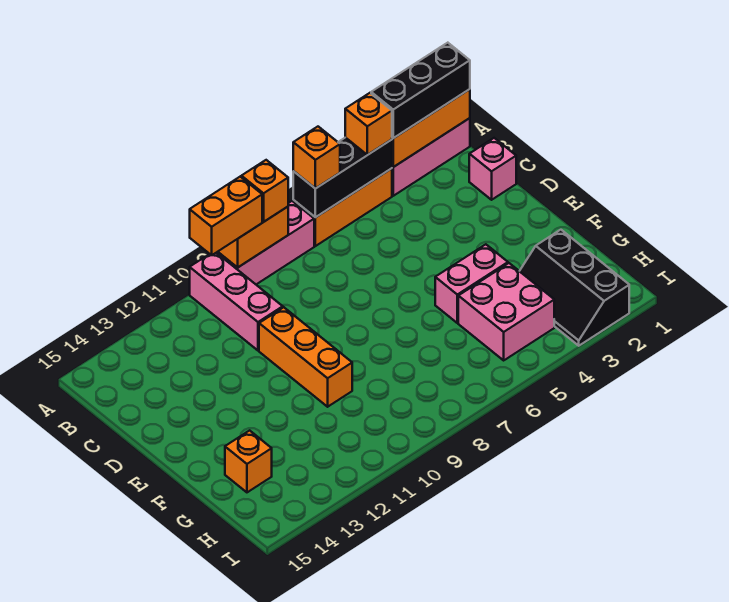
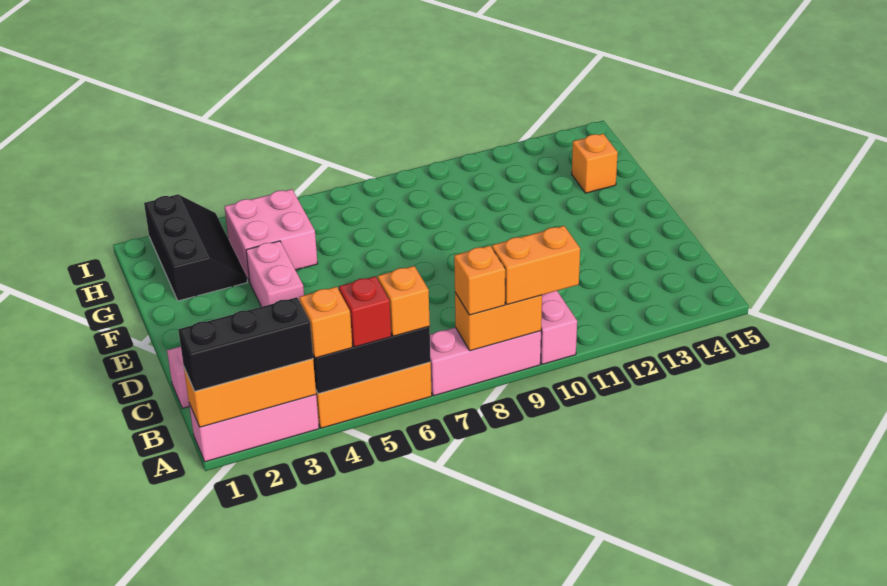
none -> red brick A5 level 3
orange brick D10:F10 level 1 -> none
pink brick F4:F5 level 1 -> pink brick E4:F4 level 1

